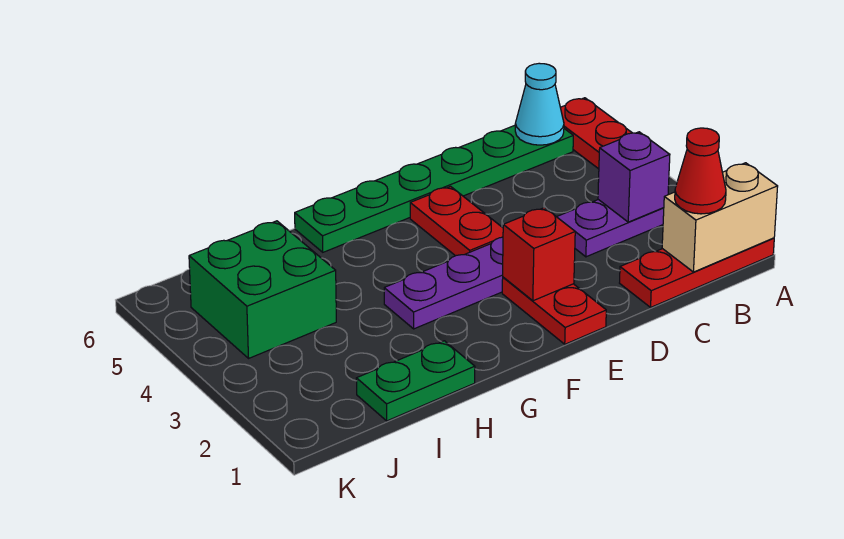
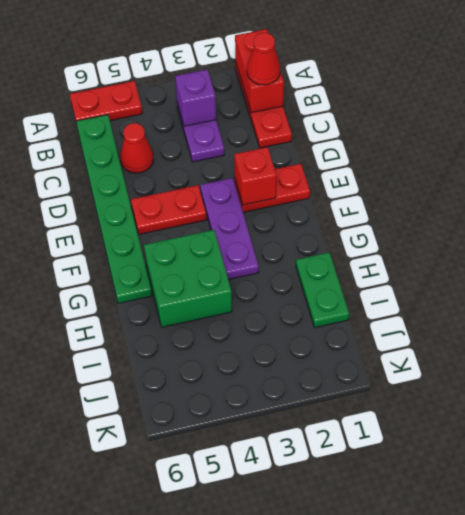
tan brick A1:B1 level 2 -> red brick A1:B1 level 2
cyan cone B6 level 2 -> none
none -> red cone C5 level 1
green brick I4:J5 level 1 -> green brick G4:H5 level 1

